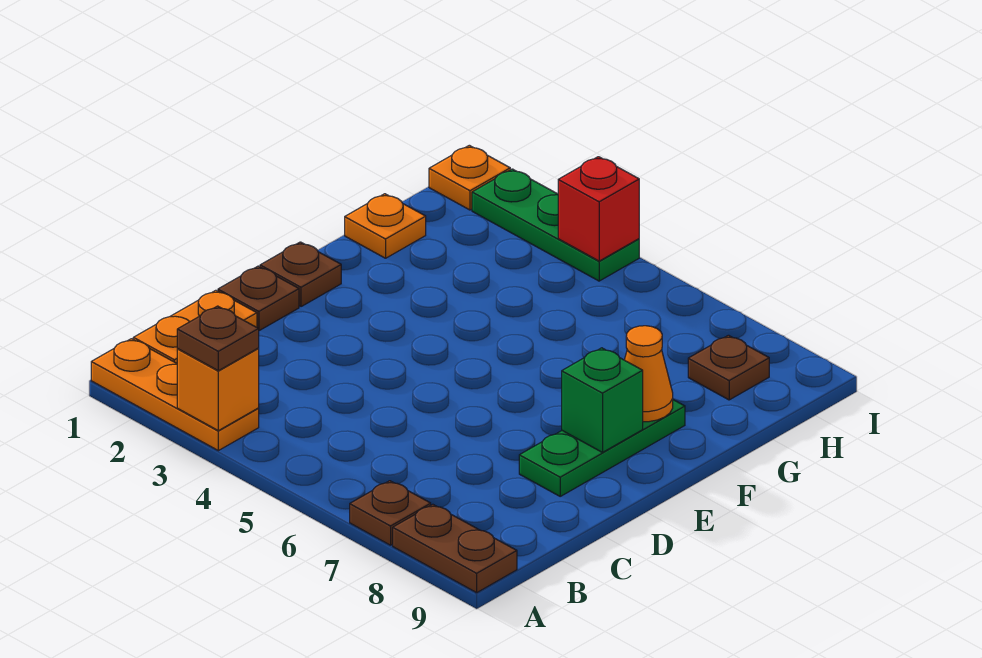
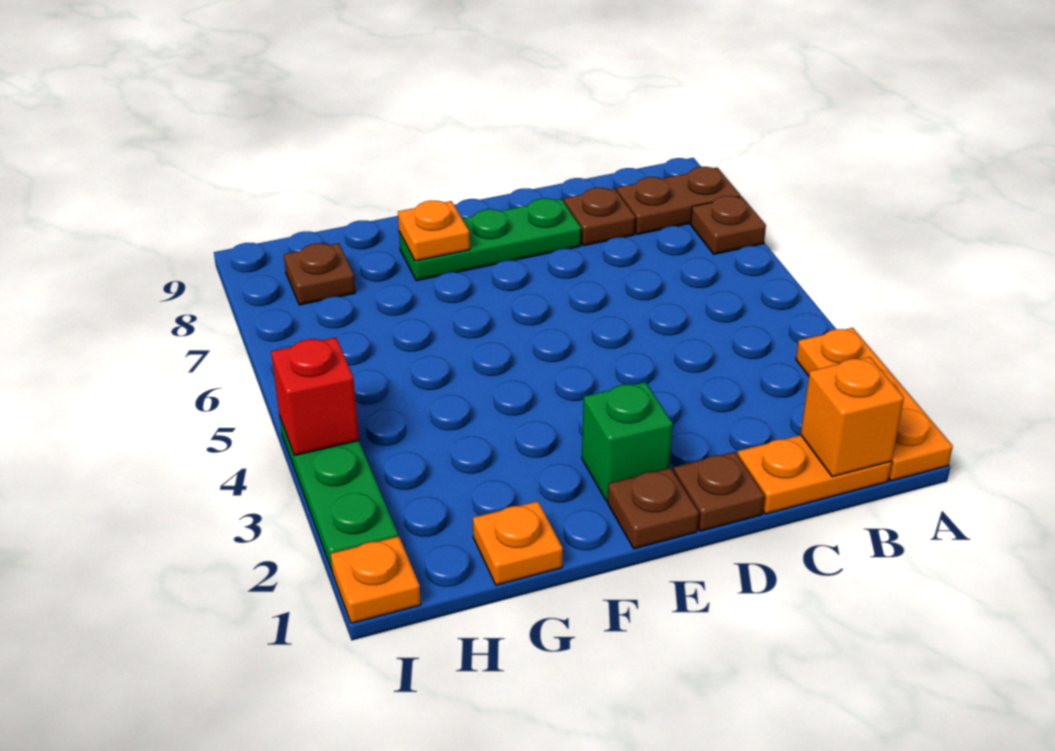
orange brick A3 level 2 -> orange brick B1 level 2
brown plate A3 level 3 -> brown plate C8 level 1
brown plate A8:A9 level 1 -> brown plate A8:B8 level 1
green brick E8 level 2 -> green brick E2 level 1
orange cone F8 level 2 -> orange plate F8 level 2

